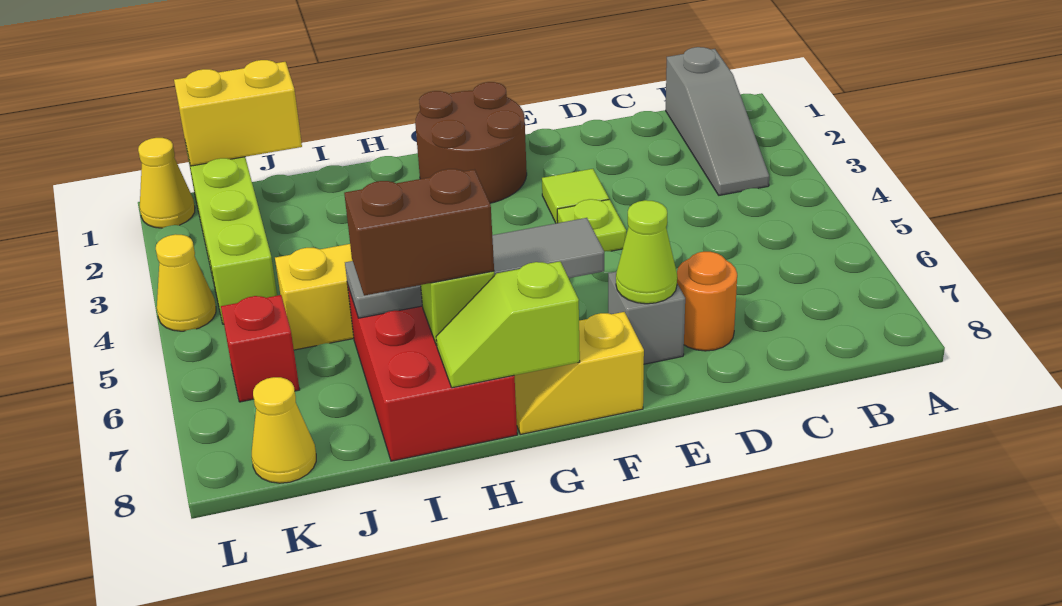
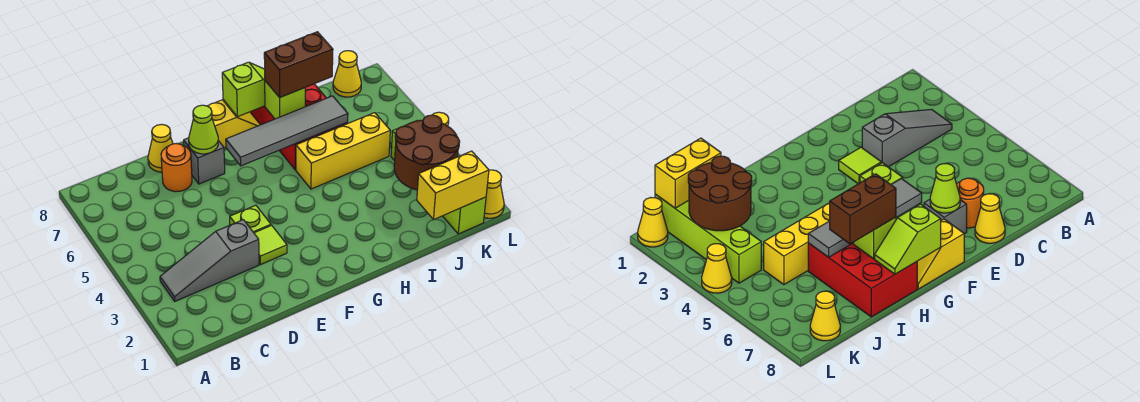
grey slope B1:B3 level 1 top 1 -> grey slope B3:D3 level 1 top D
none -> yellow cone D8 level 1
brown round brick F1:G2 level 1 -> brown round brick J2:K3 level 2
red brick K6 level 1 -> none

